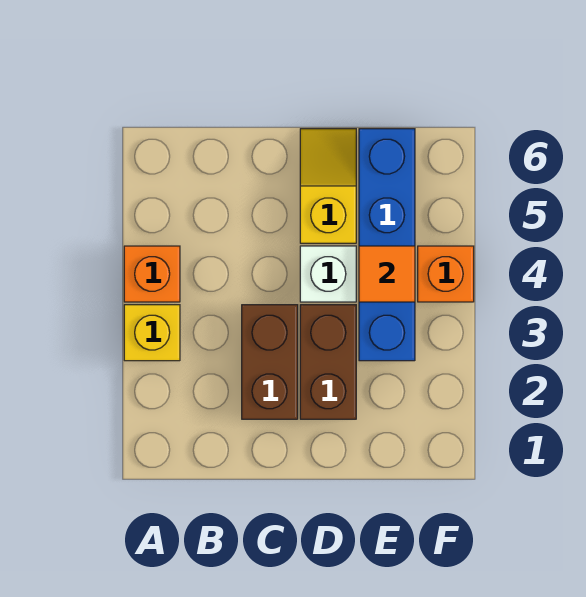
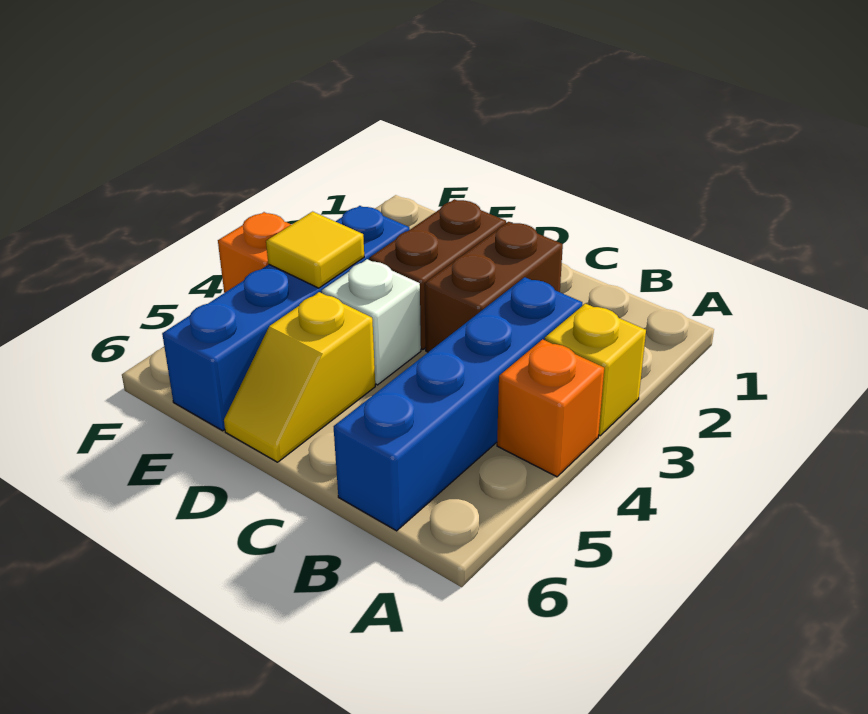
none -> blue brick B3:B6 level 1
orange tile E4 level 2 -> yellow tile E4 level 2

